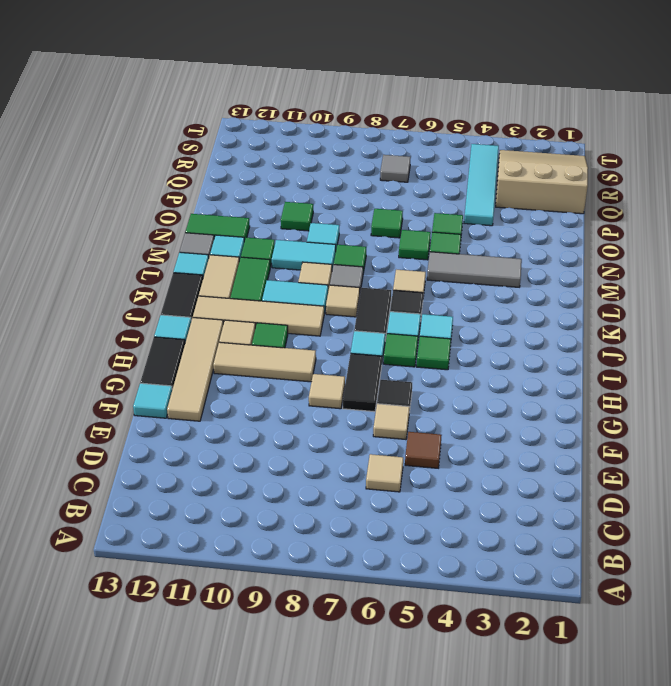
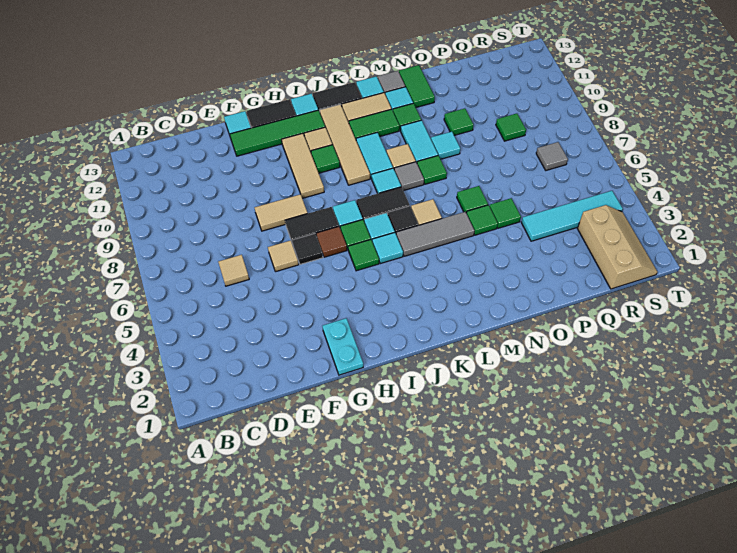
brown tile E5 level 1 -> brown tile H6 level 1
tan tile F12:I12 level 1 -> green tile F12:I12 level 1
none -> cyan plate G1:G2 level 1
tan tile G8 level 1 -> tan tile F8:G8 level 1
tan tile K8 level 1 -> cyan tile K8 level 1
grey tile M3:M5 level 1 -> grey tile K5:M5 level 1
green tile O7 level 1 -> green tile Q9 level 1
tan slope Q1:S3 level 1 top Q -> tan slope R1:S3 level 1 top R

